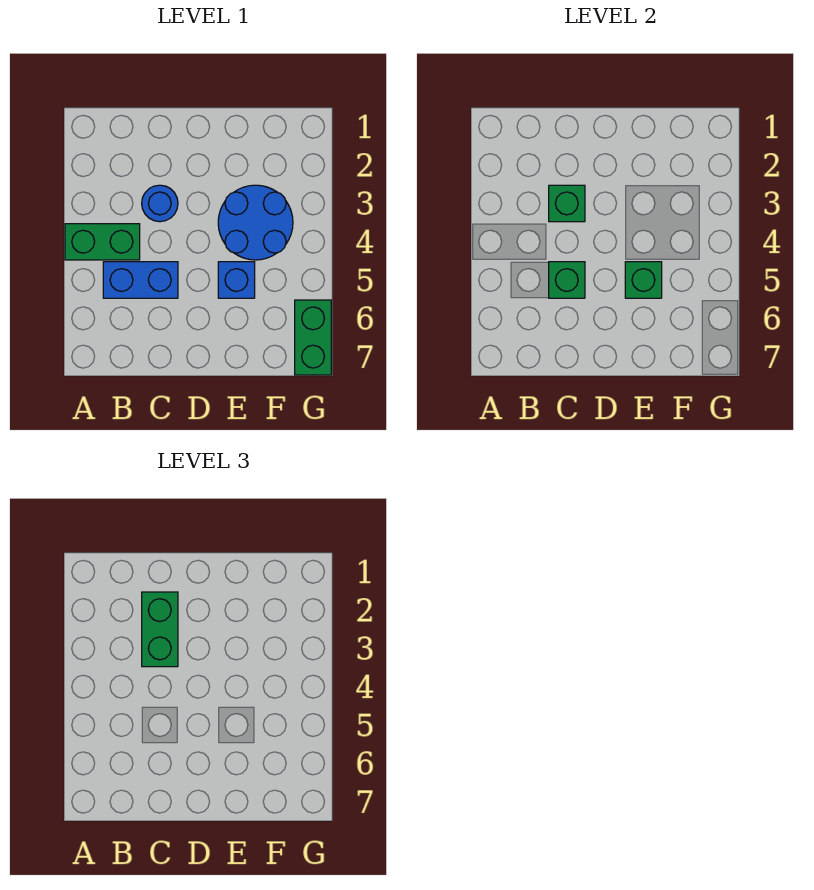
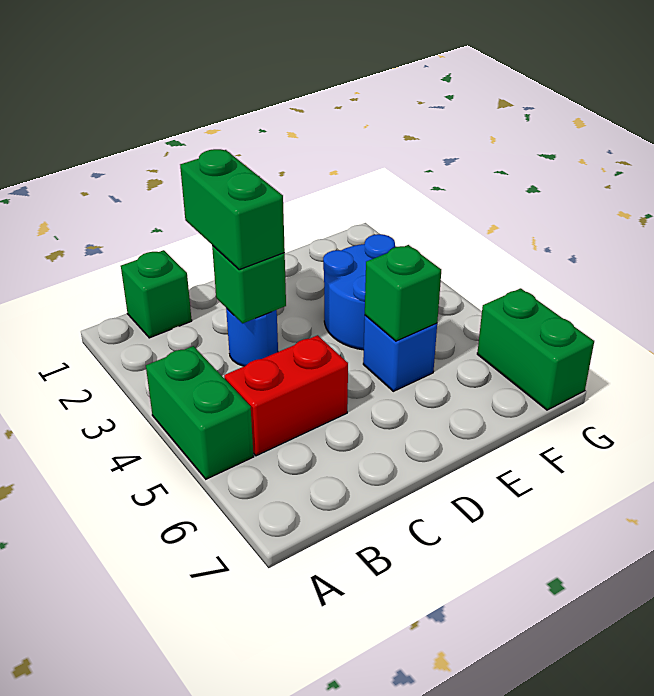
green brick A4:B4 level 1 -> green brick A4:A5 level 1
blue brick B5:C5 level 1 -> red brick B5:C5 level 1
green brick C5 level 2 -> green brick B1 level 1

